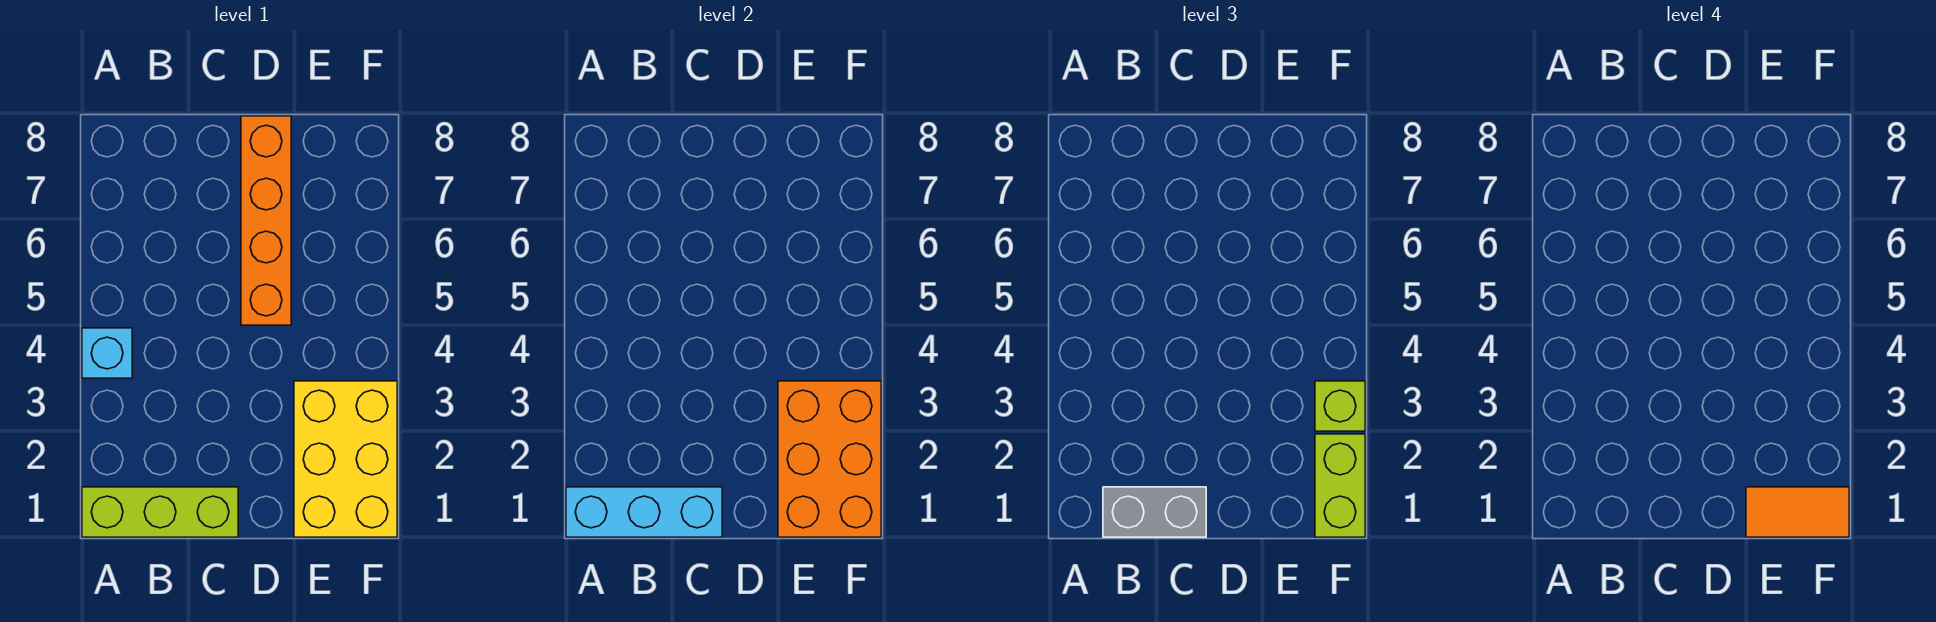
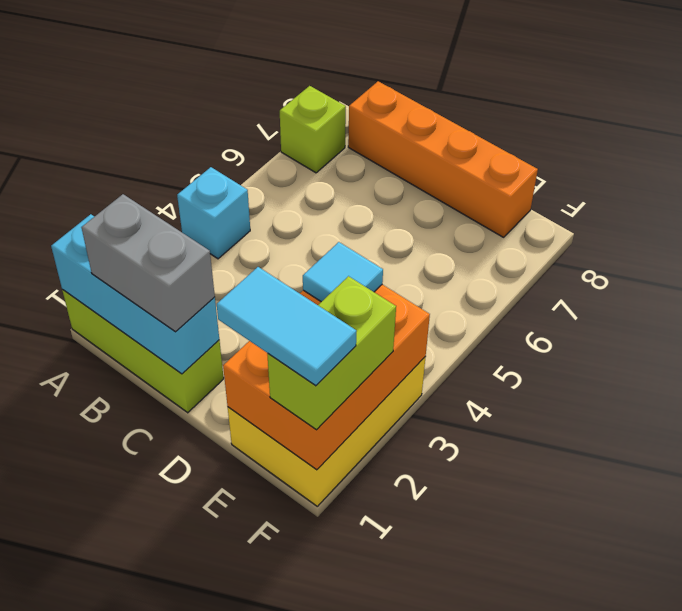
orange brick D5:D8 level 1 -> orange brick B8:E8 level 1
orange tile E1:F1 level 4 -> cyan tile E1:F1 level 4
none -> cyan tile E3 level 3
lime brick F3 level 3 -> lime brick A7 level 1

